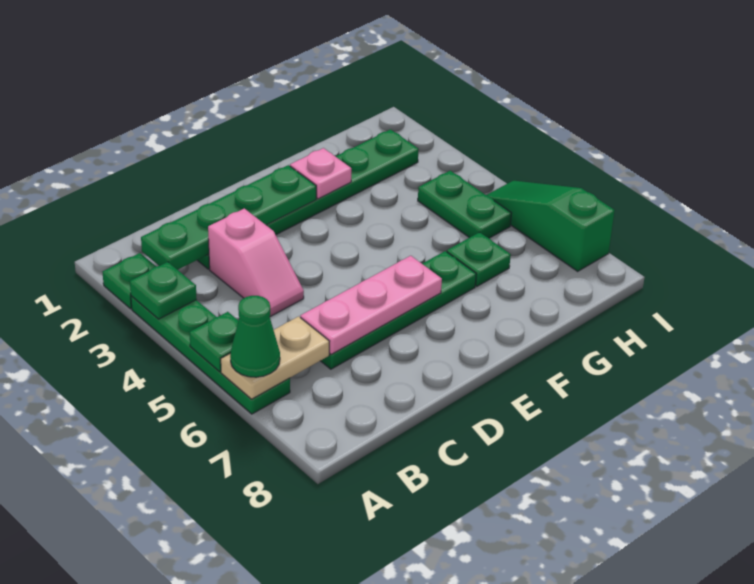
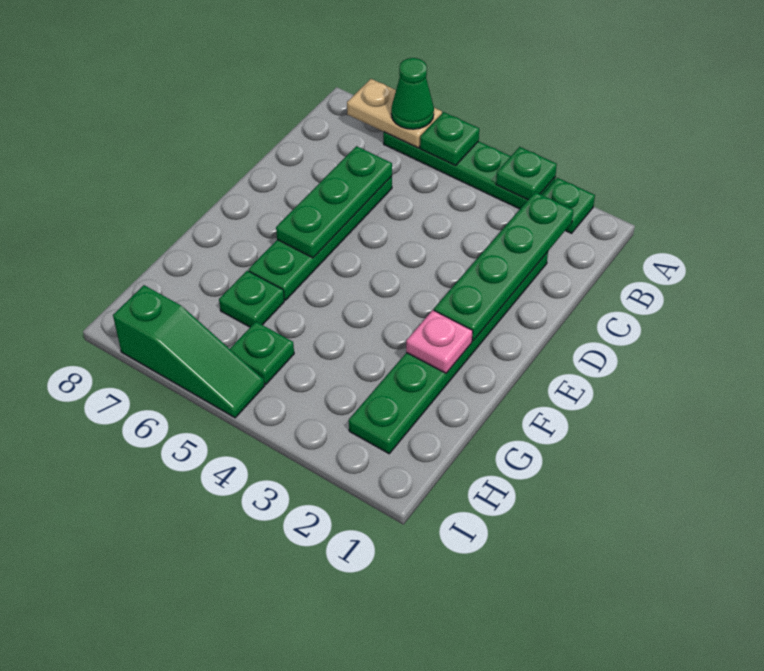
tan plate A6:B6 level 2 -> tan plate A6:A7 level 2
pink slope C3:C4 level 1 top 3 -> none
pink plate C6:E6 level 2 -> green plate C6:E6 level 2
green plate H4:H5 level 1 -> green plate H5 level 1

